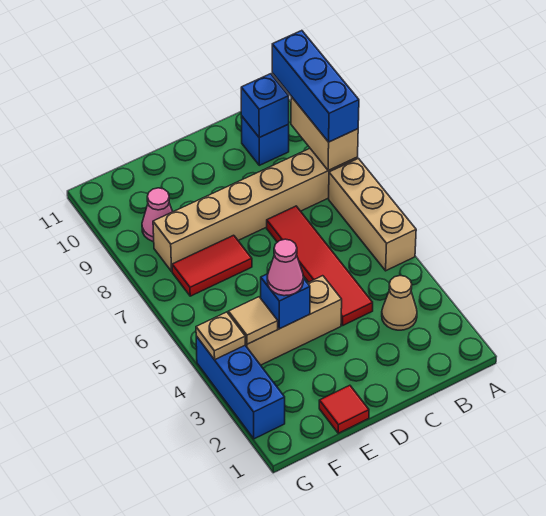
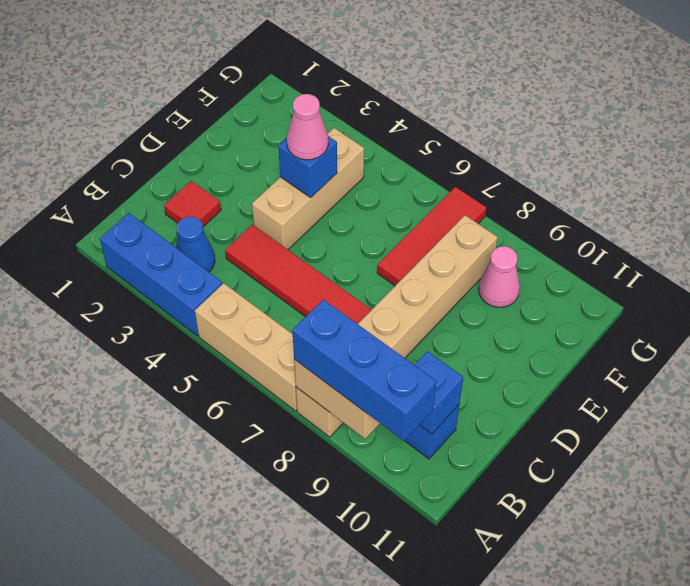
tan cone B3 level 1 -> blue cone B3 level 1
red tile E1 level 1 -> red tile C2 level 1
red tile E7:F7 level 1 -> red tile E7:G7 level 1
tan tile F4 level 2 -> none
blue brick G2:G4 level 1 -> blue brick A2:A4 level 1
tan plate G4 level 2 -> none

